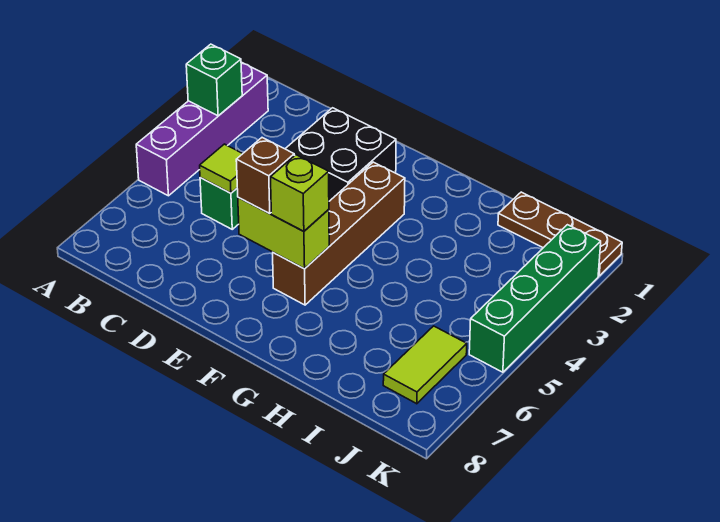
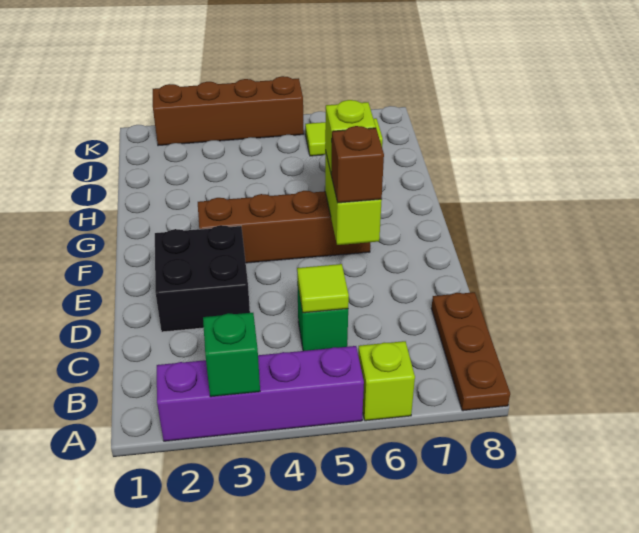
none -> lime brick A6 level 1
brown plate I1:K1 level 1 -> brown plate A8:C8 level 1
green brick K2:K5 level 1 -> brown brick K2:K5 level 1

